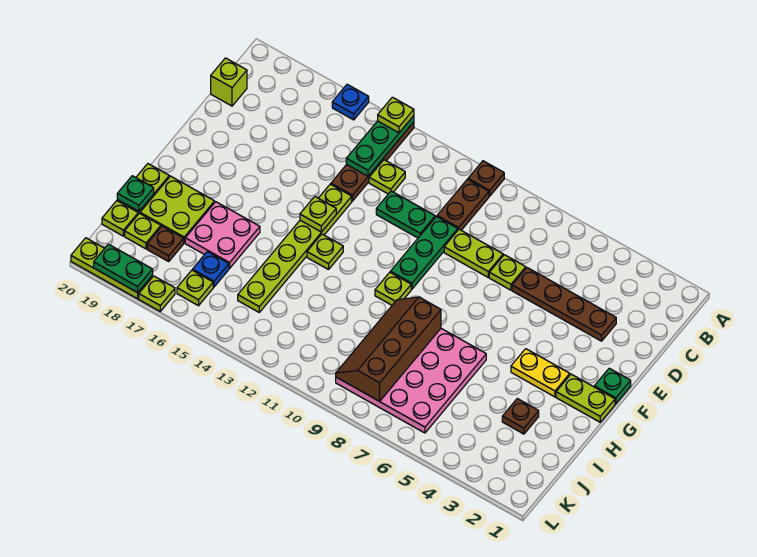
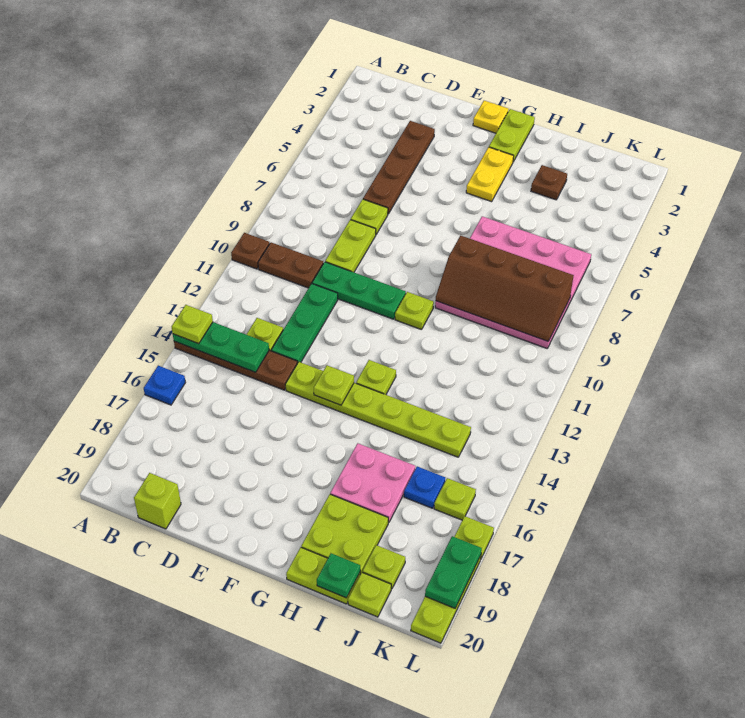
green plate D11:D12 level 1 -> green plate D11:D13 level 1
green plate F1 level 1 -> yellow plate F1 level 1
brown plate J18 level 1 -> none

